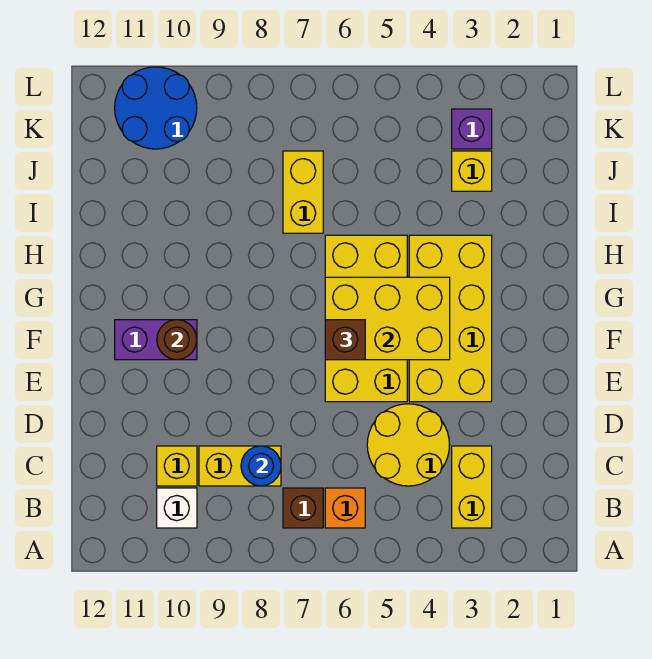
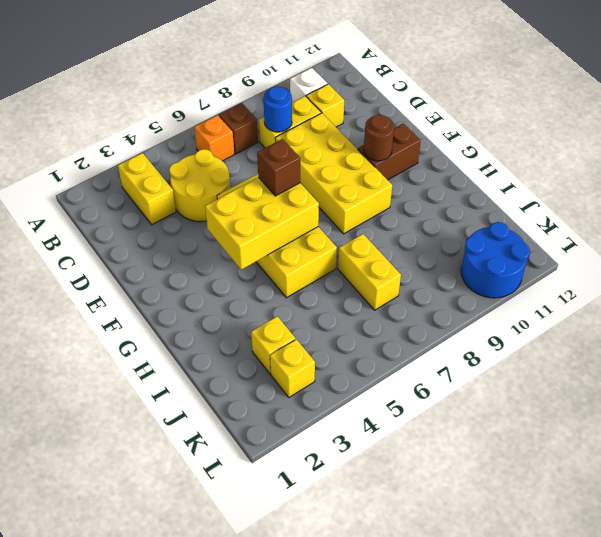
yellow brick E3:H4 level 1 -> yellow brick D8:G9 level 1
purple brick F10:F11 level 1 -> brown brick F10:F11 level 1
purple brick K3 level 1 -> yellow brick K3 level 1

